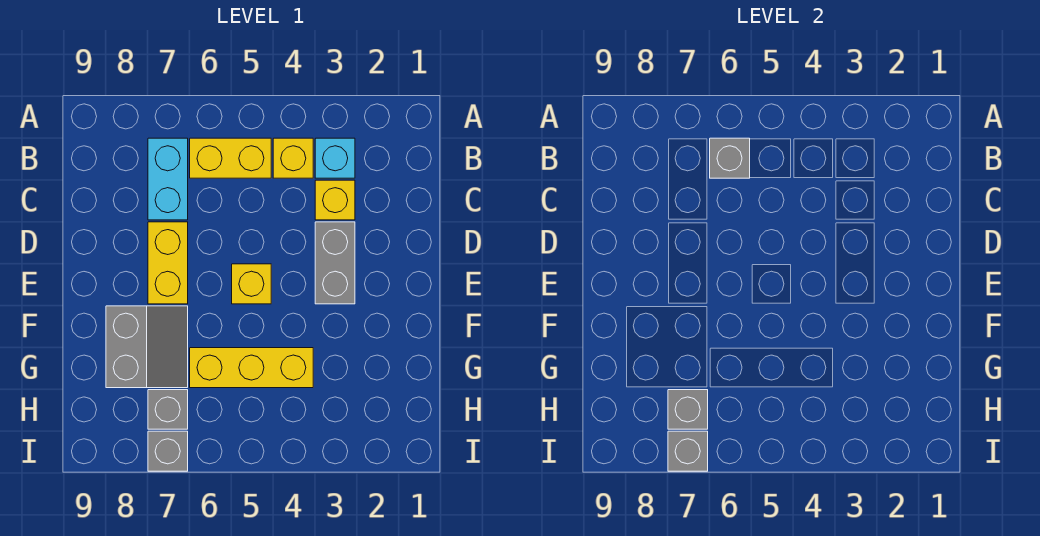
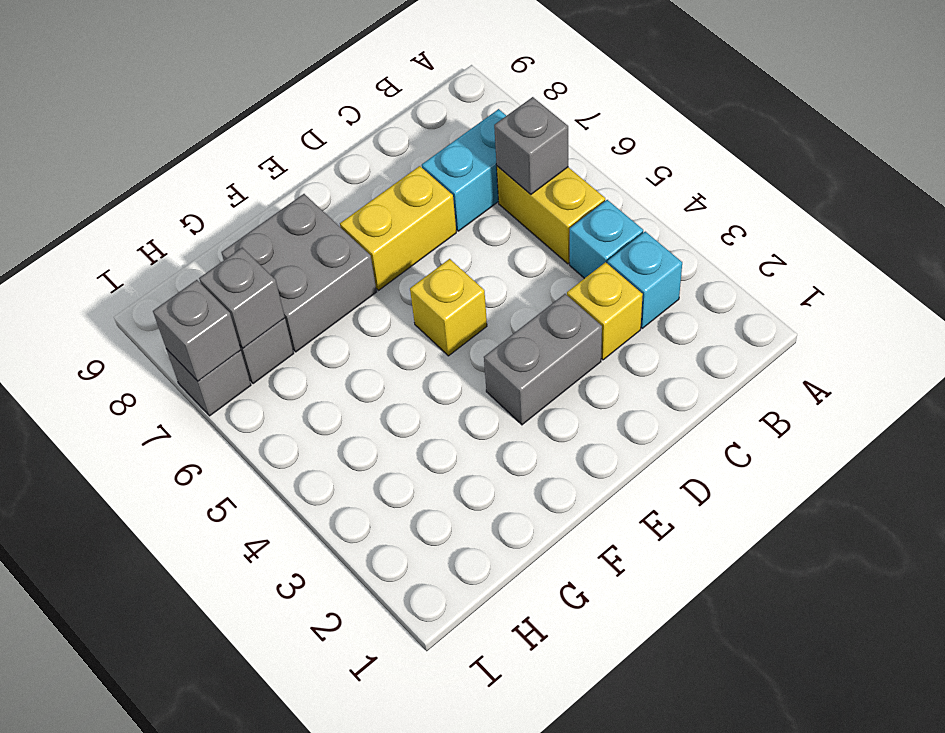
yellow brick B4 level 1 -> cyan brick B4 level 1
grey slope F7:G8 level 1 top 8 -> grey brick F7:G8 level 1
yellow brick G4:G6 level 1 -> none

